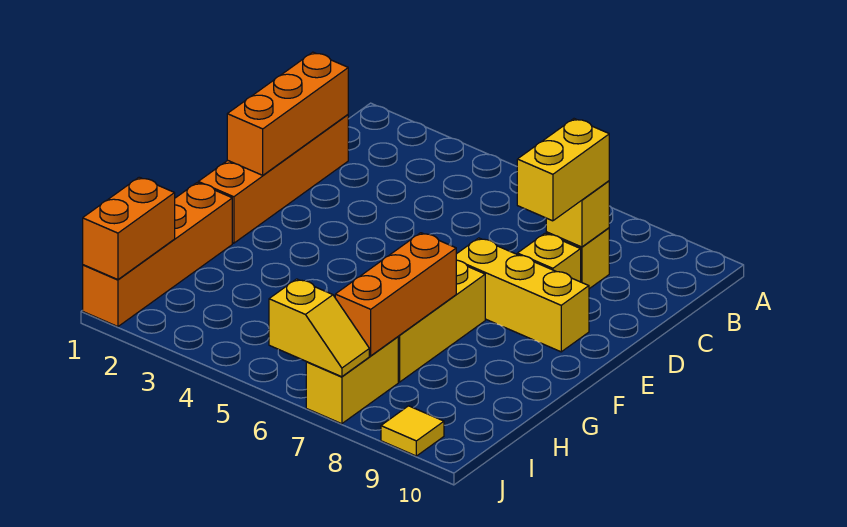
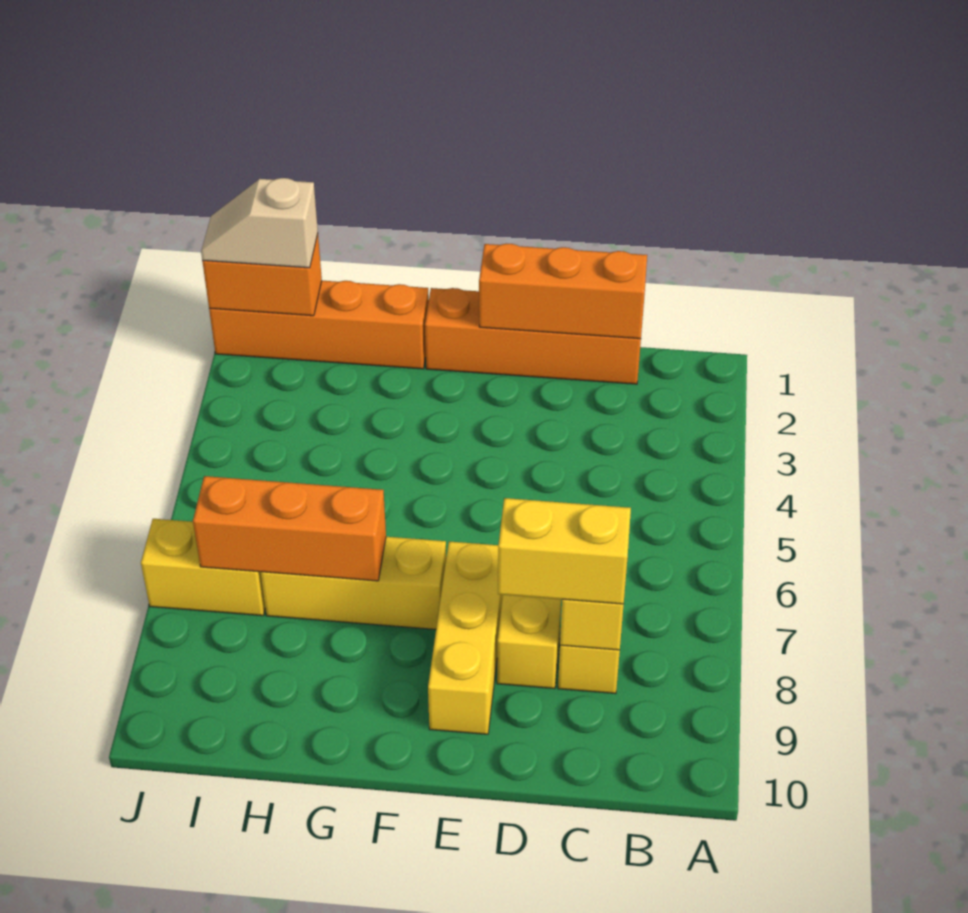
none -> tan slope I1:J1 level 3 top I
yellow slope J6:J7 level 2 top 6 -> none
yellow tile J9 level 1 -> none

